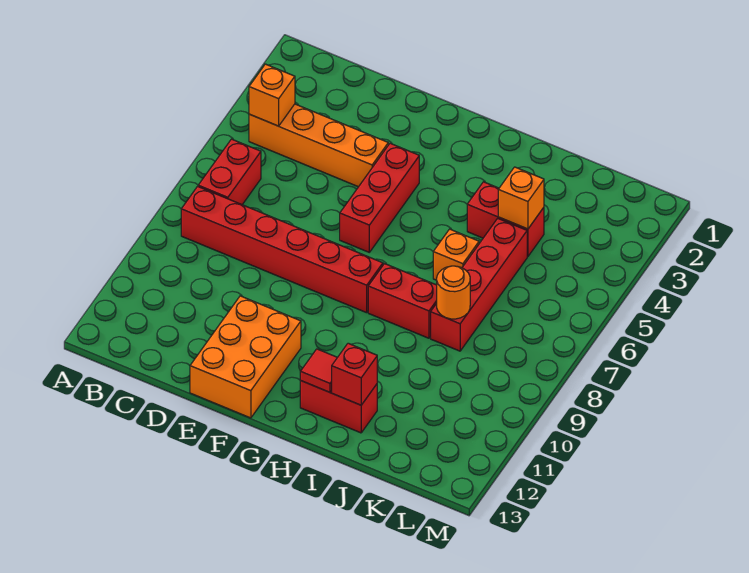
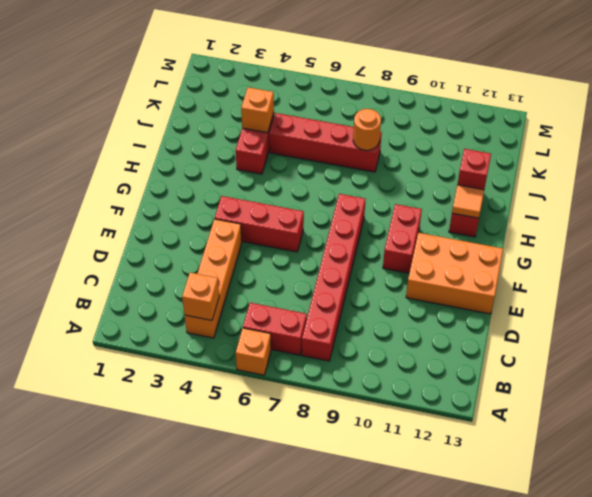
red brick H8:I8 level 1 -> red brick F10:G10 level 1
red tile H12 level 2 -> orange tile H12 level 2
orange brick I6 level 1 -> orange brick A6 level 1

